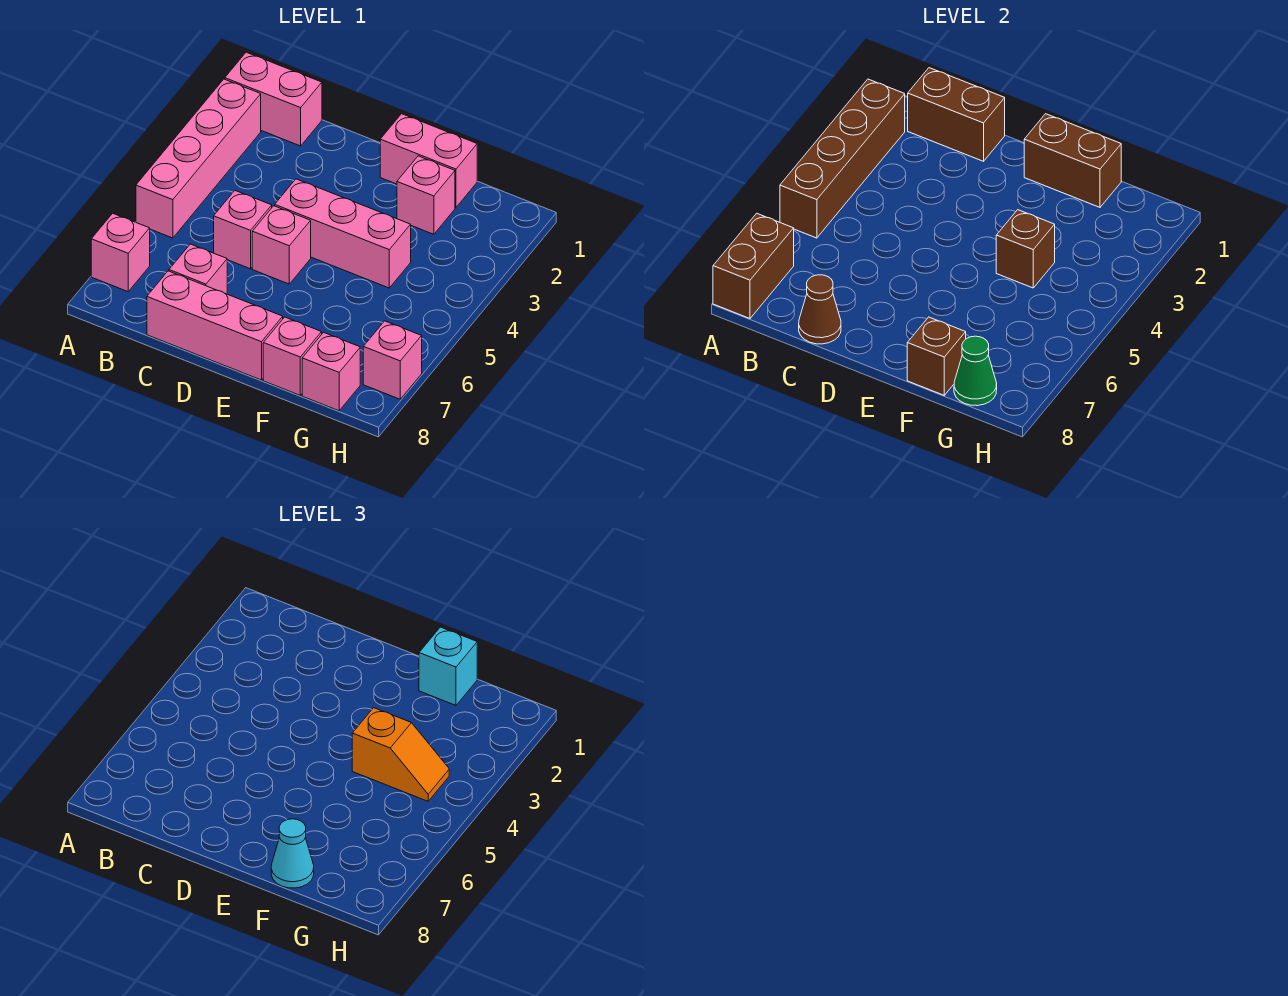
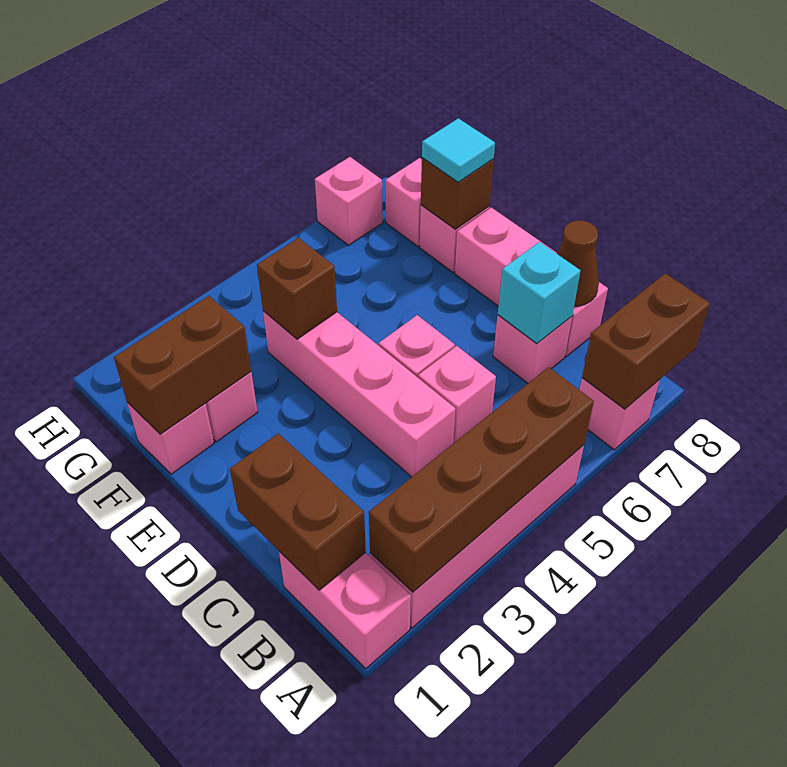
pink brick D4:F4 level 1 -> pink brick C4:F4 level 1
pink brick E1:F1 level 1 -> pink brick F1 level 1
brown brick E1:F1 level 2 -> brown brick F1:F2 level 2
cyan brick F1 level 3 -> cyan brick C7 level 2
orange slope F4:G4 level 3 top F -> none
cyan cone F8 level 3 -> cyan tile F8 level 3
green cone G8 level 2 -> none

